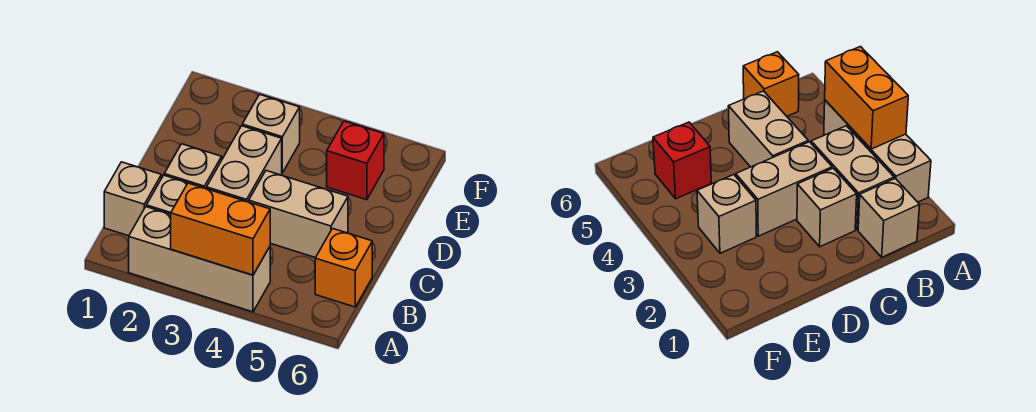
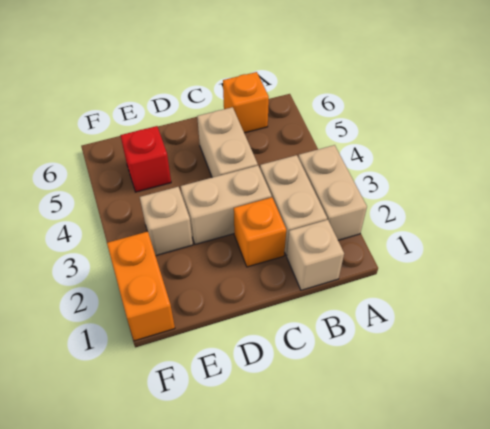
tan brick A2:A4 level 1 -> tan brick A2:A3 level 1
orange brick A3:A4 level 2 -> orange brick F1:F2 level 1
tan brick C2 level 1 -> orange brick C2 level 1

